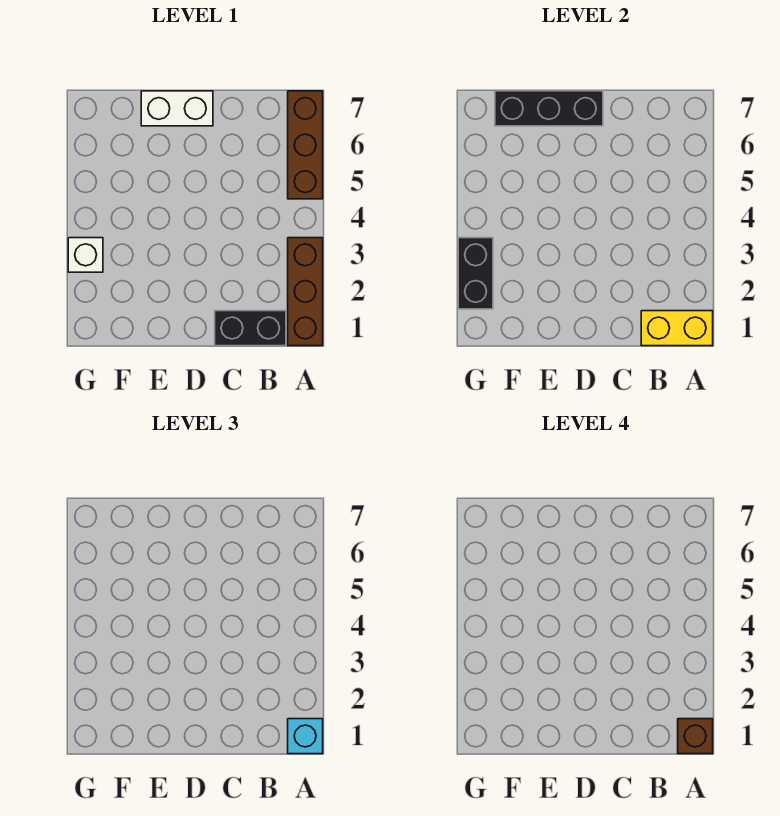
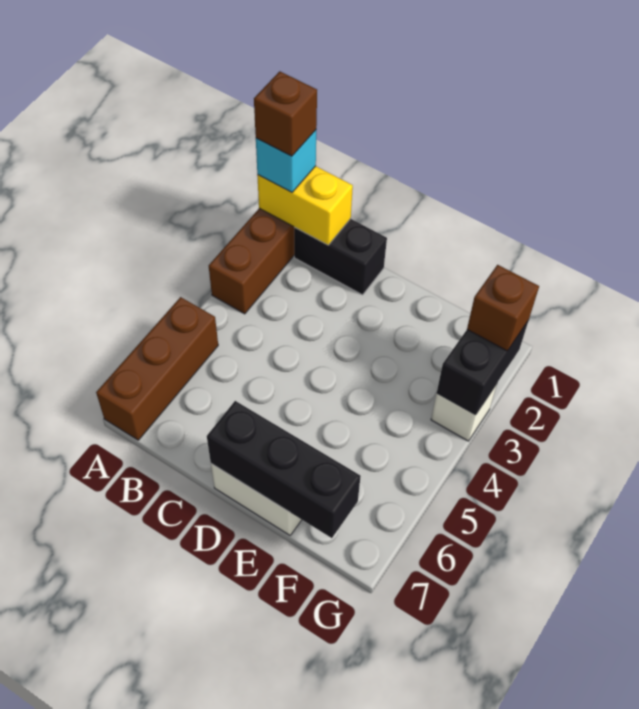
none -> brown brick G2 level 3

